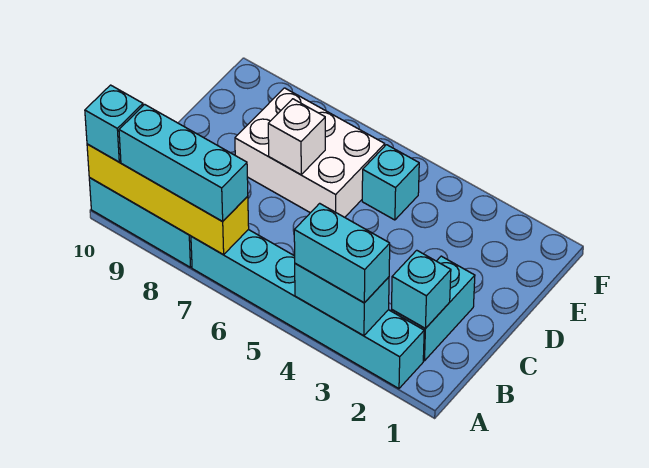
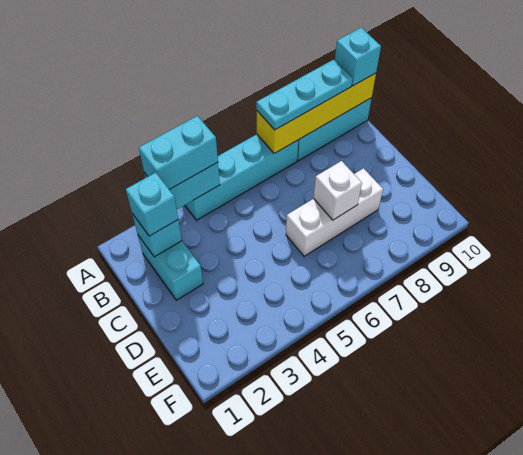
cyan brick A2:A7 level 1 -> cyan brick A4:A7 level 1
cyan brick A7:A9 level 3 -> cyan plate A7:A9 level 3
white brick D6:E8 level 1 -> white brick D6:D8 level 1
cyan brick E5 level 1 -> cyan brick B2 level 3

